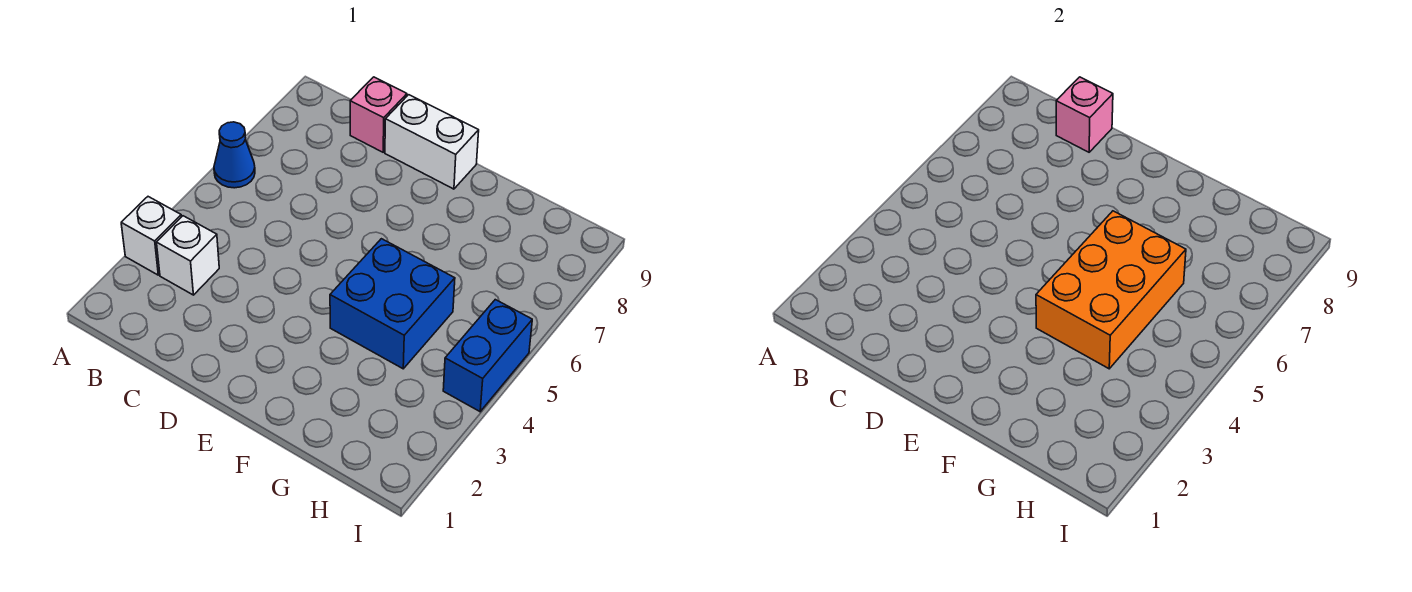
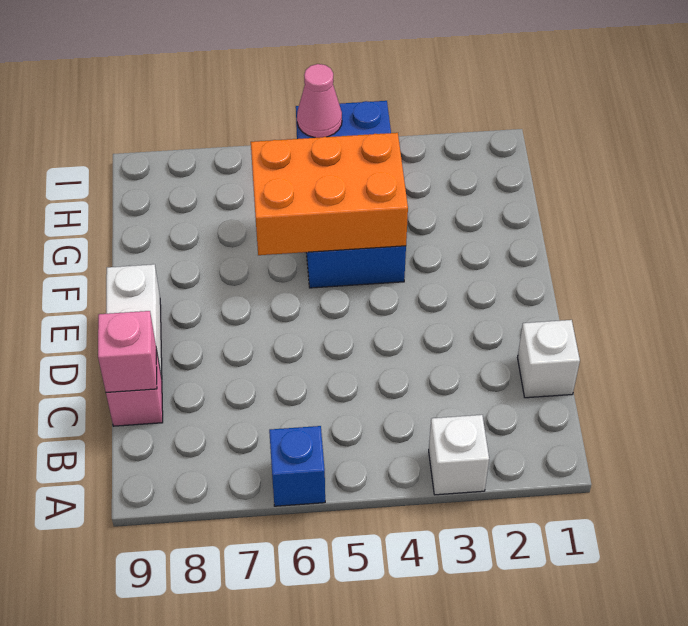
blue cone A6 level 1 -> blue brick A6 level 1
white brick B3 level 1 -> white brick C1 level 1
none -> pink cone I5 level 2

